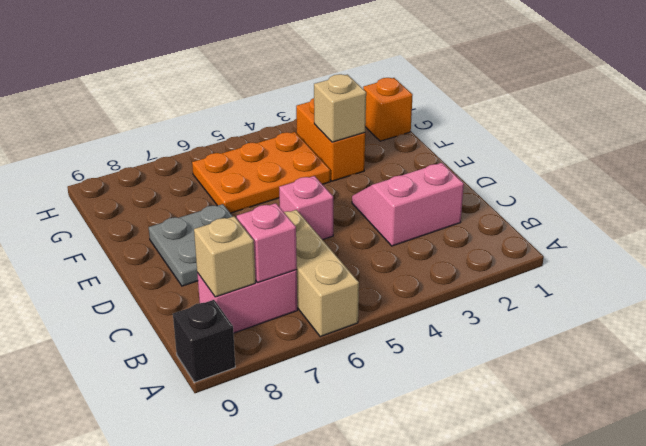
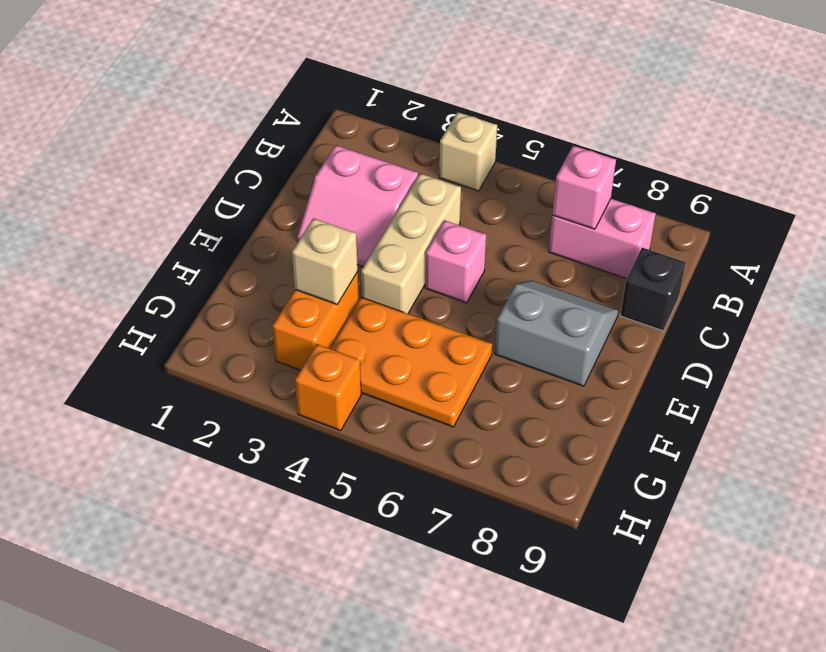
tan brick A6:C6 level 1 -> tan brick C4:E4 level 1
black brick A9 level 1 -> black brick C9 level 1
tan brick B8 level 2 -> tan brick A4 level 1
grey plate D7:E8 level 1 -> grey slope D7:E8 level 1 top E
orange brick G1 level 1 -> orange brick H4 level 1

